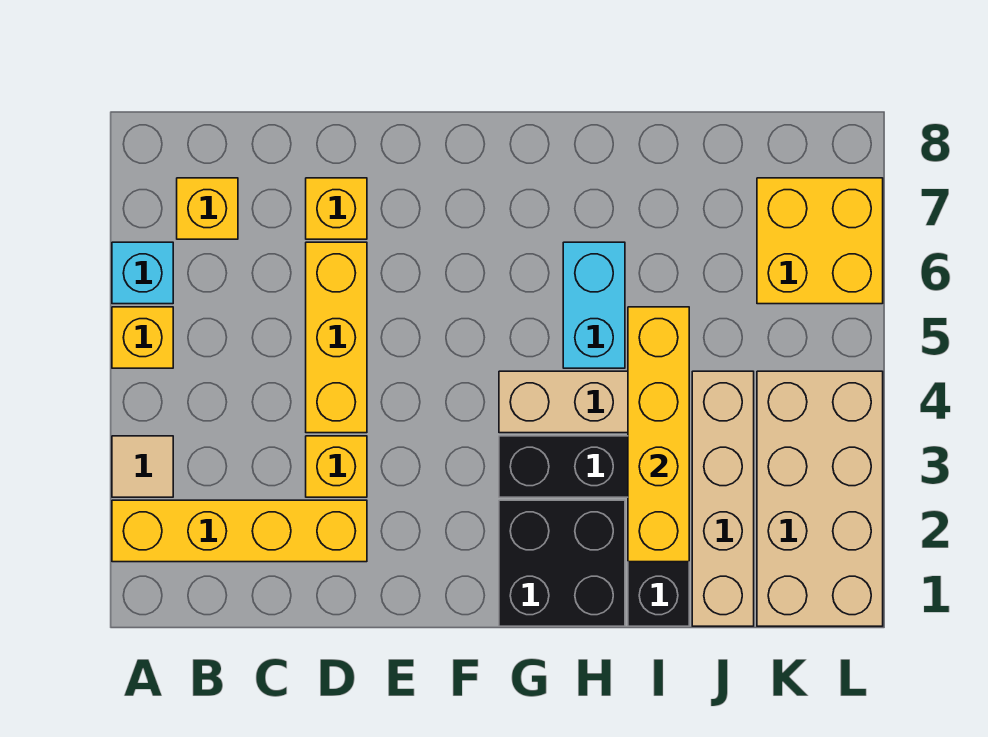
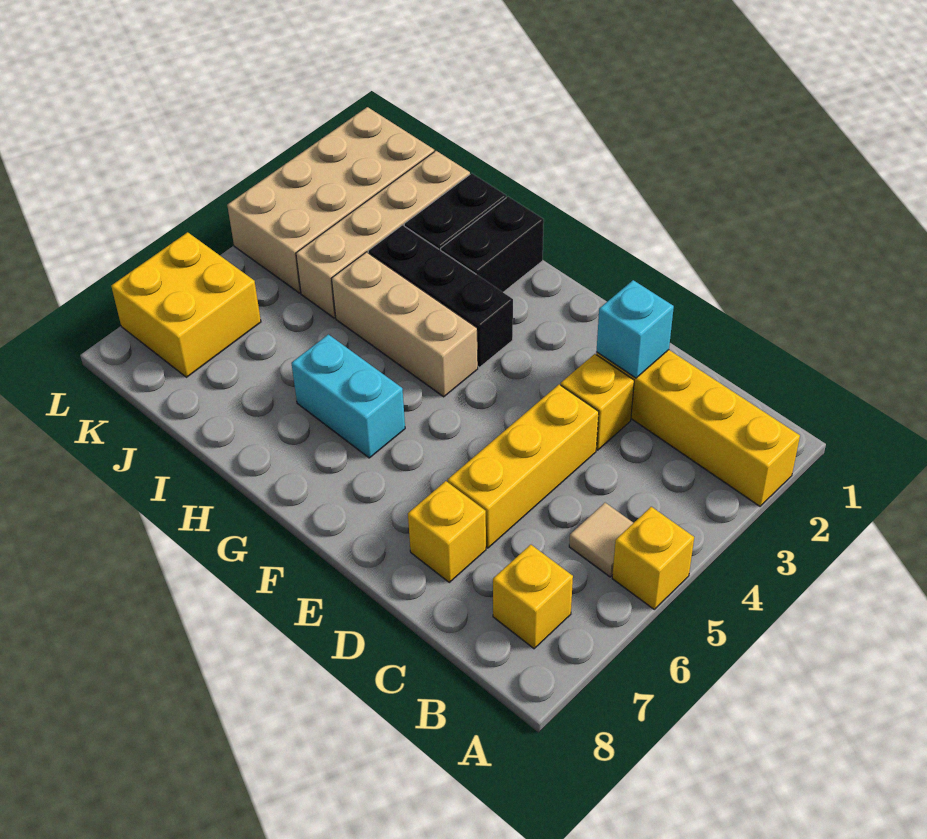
tan tile A3 level 1 -> tan tile B5 level 1
cyan brick A6 level 1 -> cyan brick D2 level 2
black brick G1:H2 level 1 -> black brick H1:H2 level 1
cyan brick H5:H6 level 1 -> cyan brick G6:H6 level 1
yellow brick I2:I5 level 2 -> none

